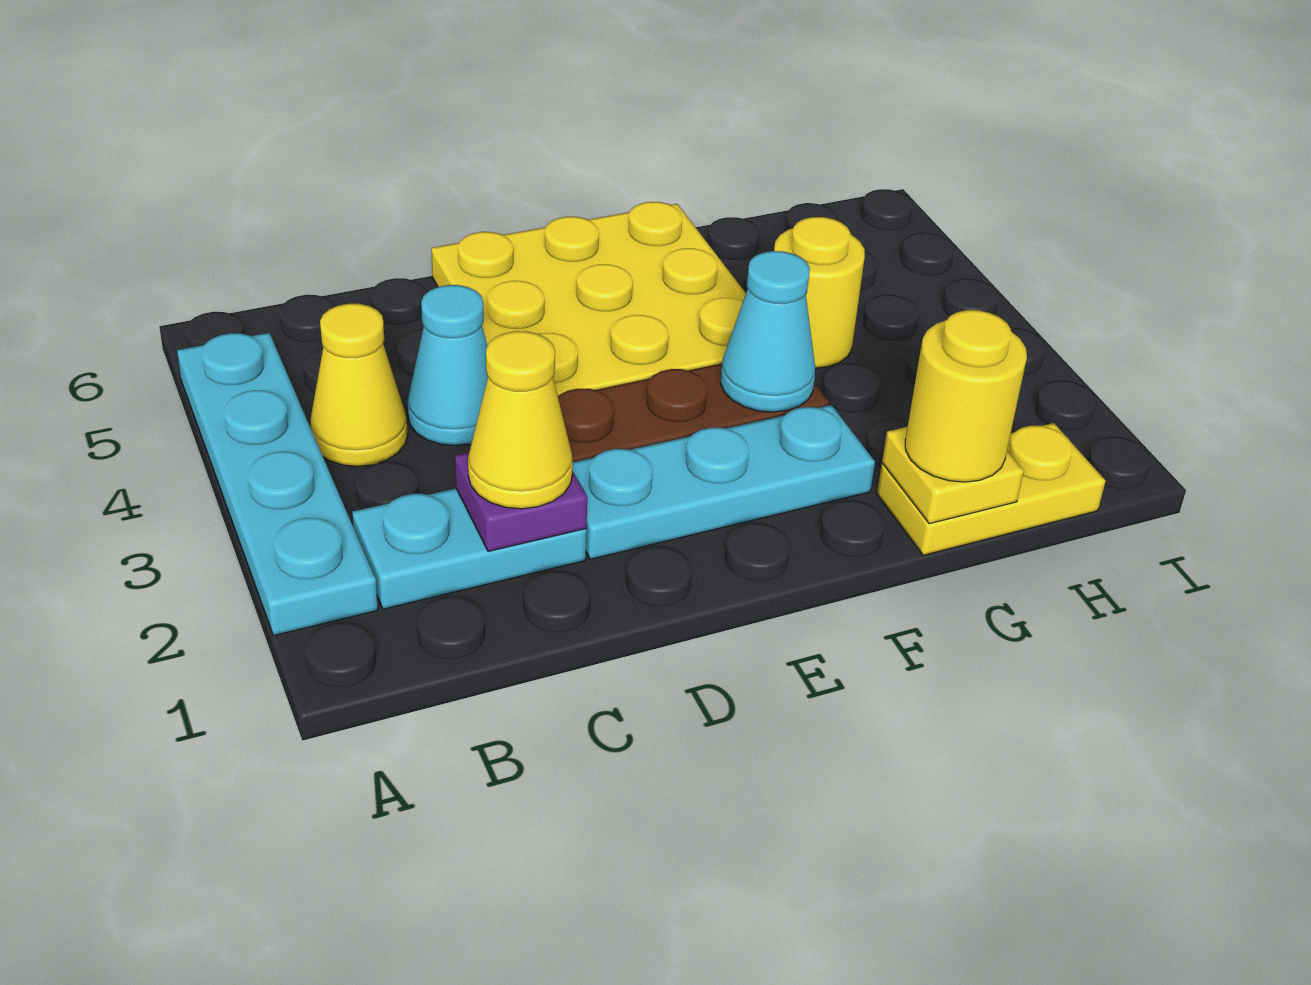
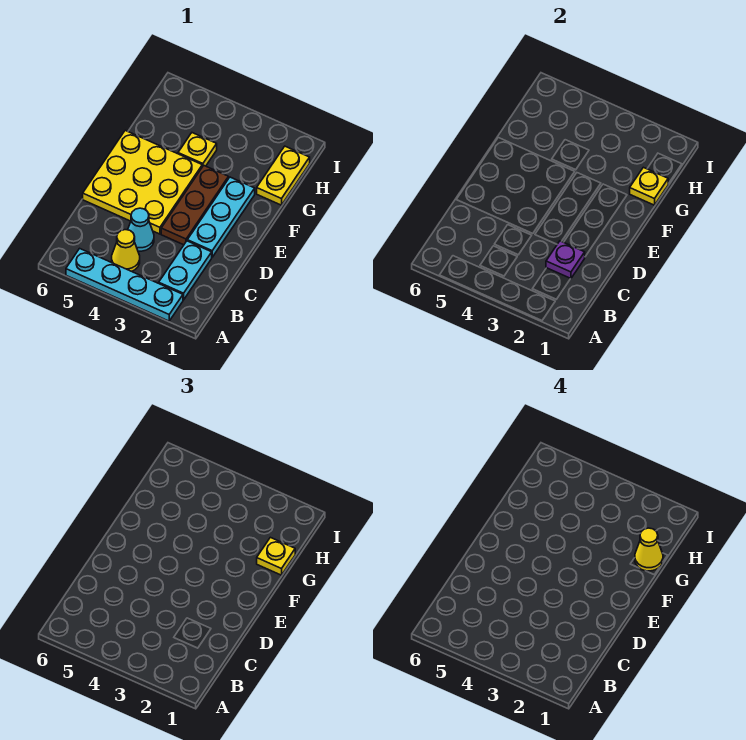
yellow cone C2 level 3 -> yellow cone G1 level 4
cyan cone F3 level 2 -> none
yellow round brick G1 level 3 -> yellow plate G1 level 3
yellow round brick G4 level 1 -> yellow plate G4 level 1

